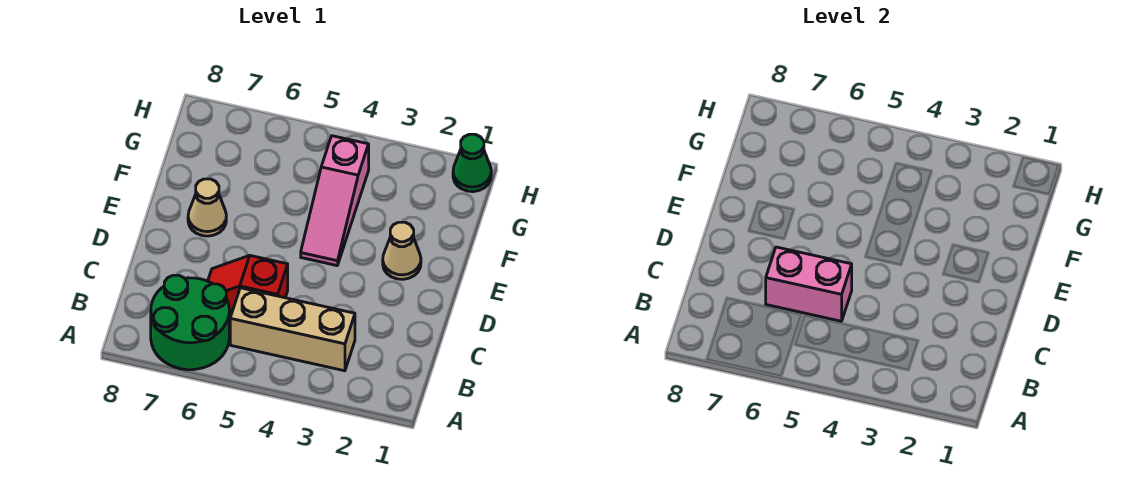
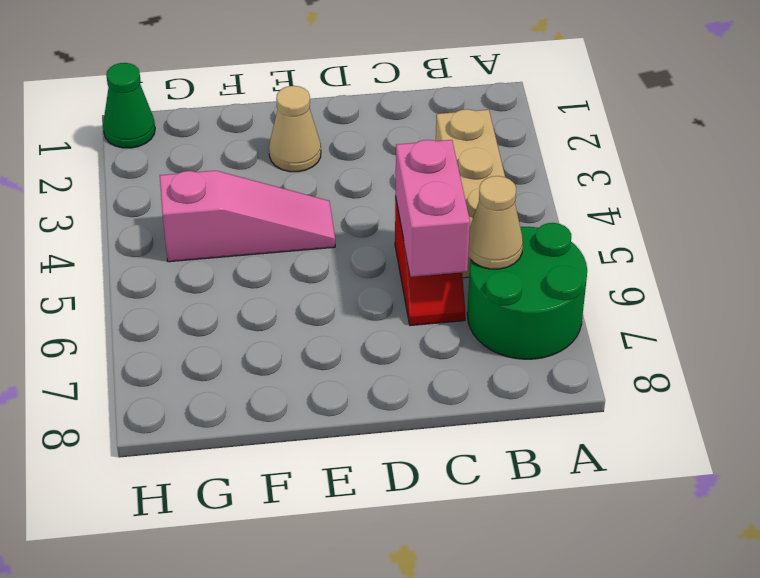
tan cone E7 level 1 -> tan cone B6 level 2

